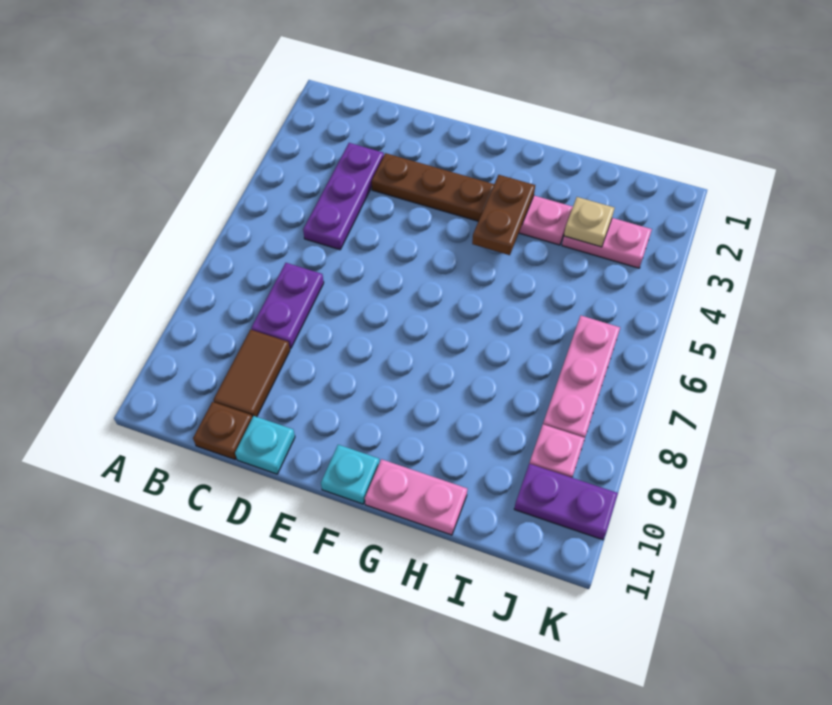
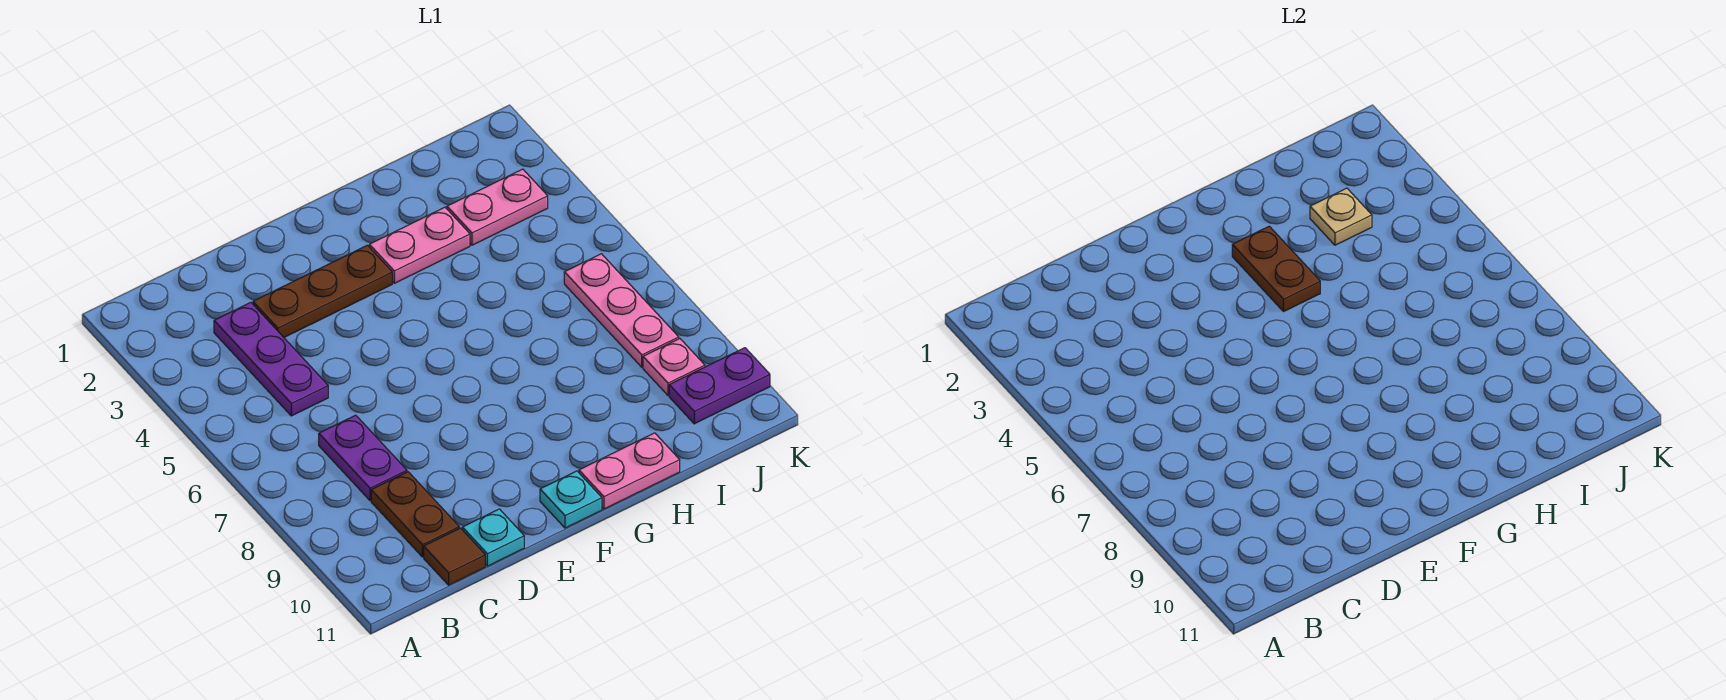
brown tile C9:C10 level 1 -> brown plate C9:C10 level 1
brown plate C11 level 1 -> brown tile C11 level 1

